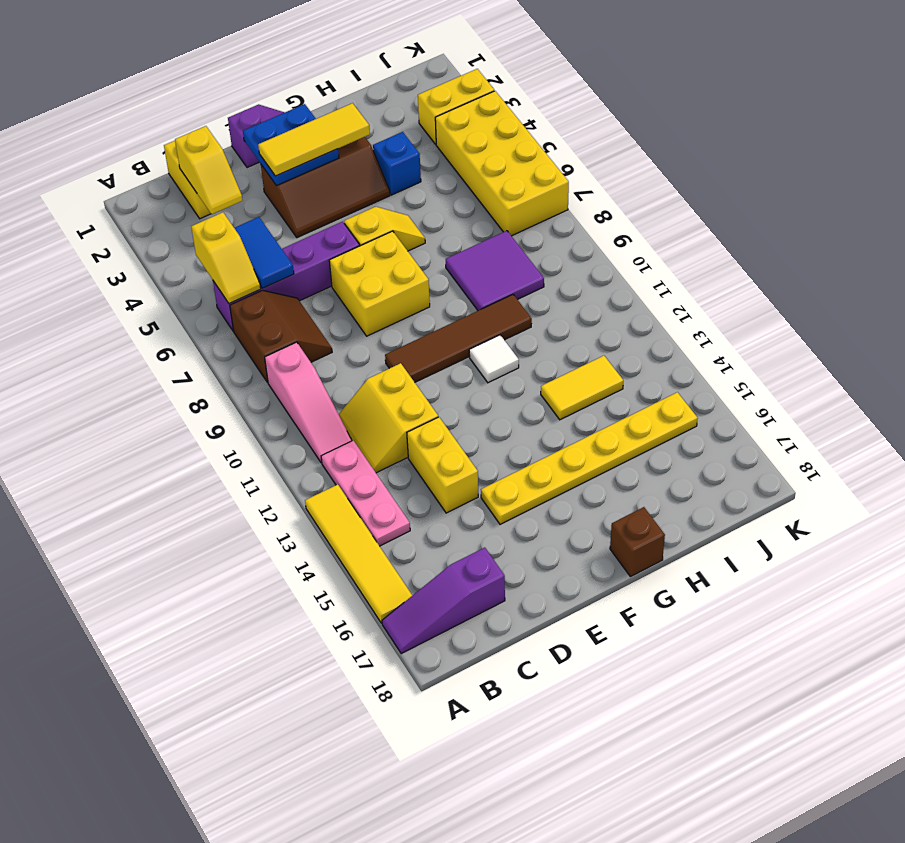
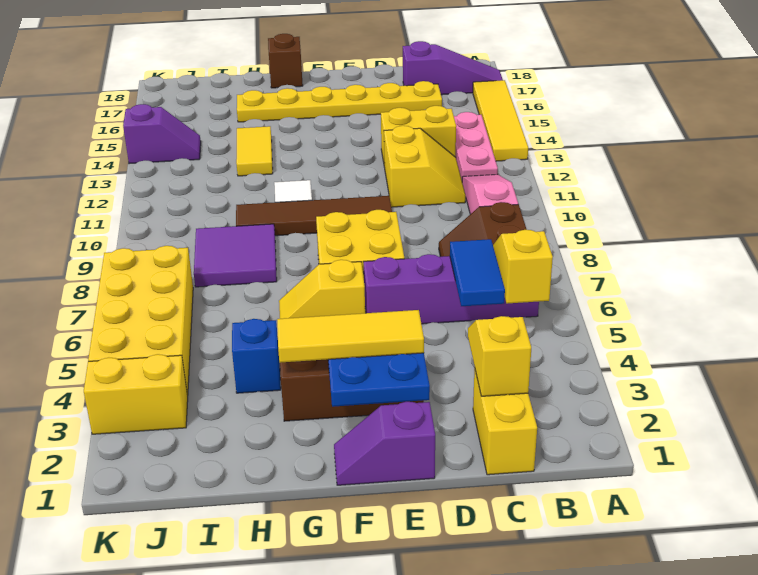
yellow brick D13:D14 level 1 -> yellow brick C13:D13 level 1
yellow plate E15:J15 level 1 -> yellow plate C16:H16 level 1
yellow tile H13:I13 level 1 -> yellow tile H13:H14 level 1
none -> purple slope J14:K14 level 1 top K

